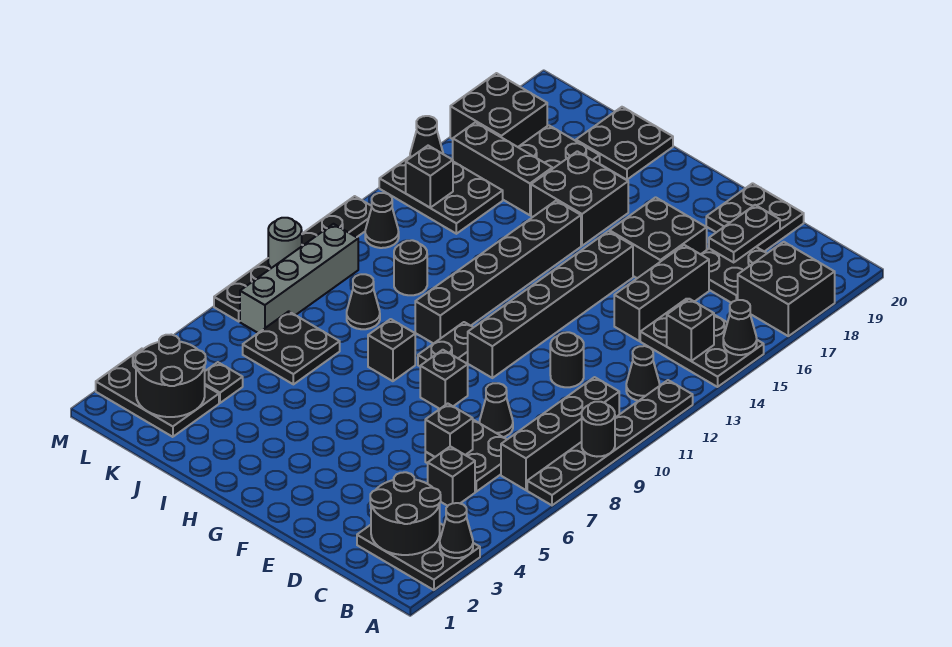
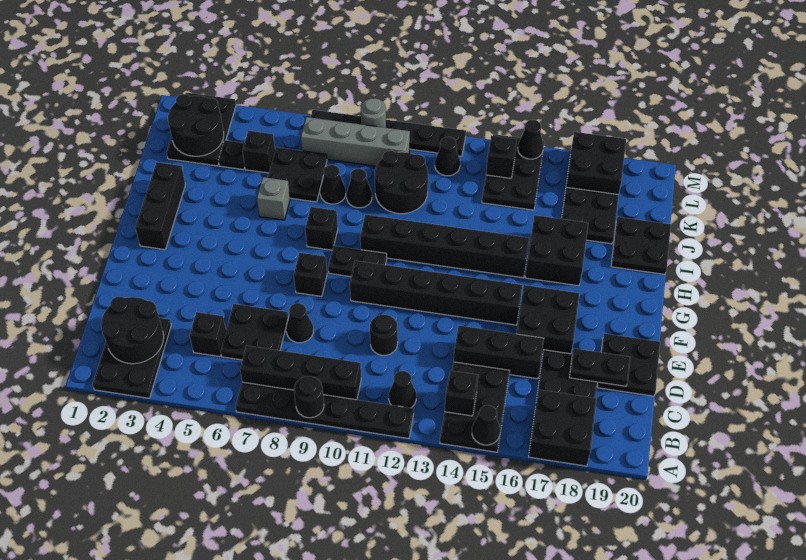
black cone A3 level 2 -> black cone J8 level 1
black brick D6 level 2 -> black brick K5 level 1
none -> grey brick I6 level 1
black round brick J11 level 1 -> black round brick J10:K11 level 1
black brick J16:L16 level 1 -> black brick G2:I2 level 1

